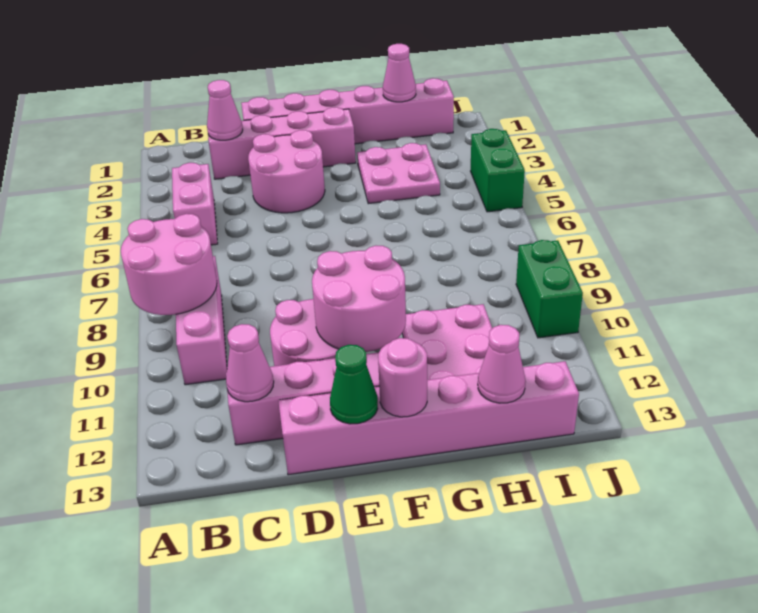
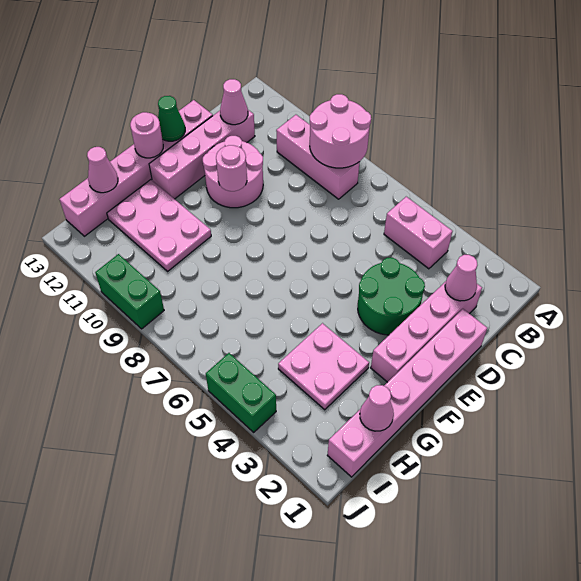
pink round brick D3:E4 level 1 -> green round brick D3:E4 level 1
pink round brick E10:F11 level 2 -> pink round brick E10 level 2

